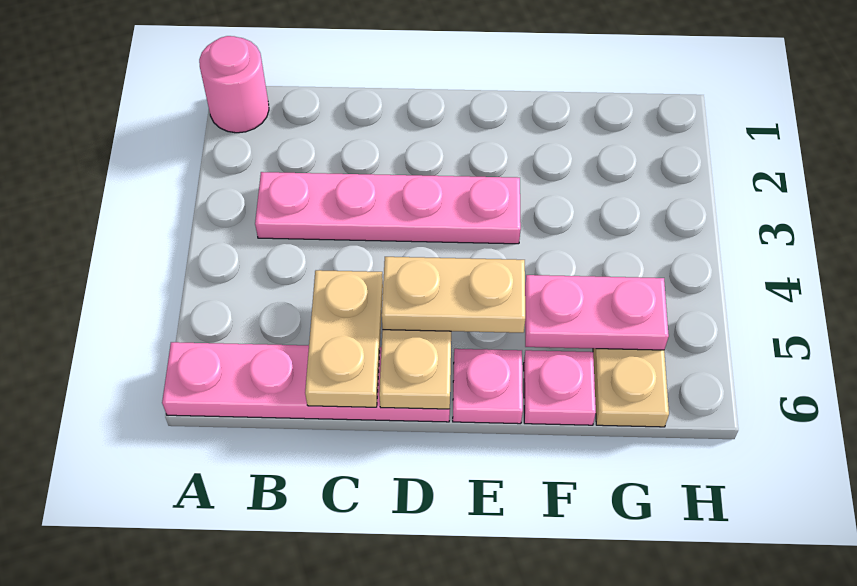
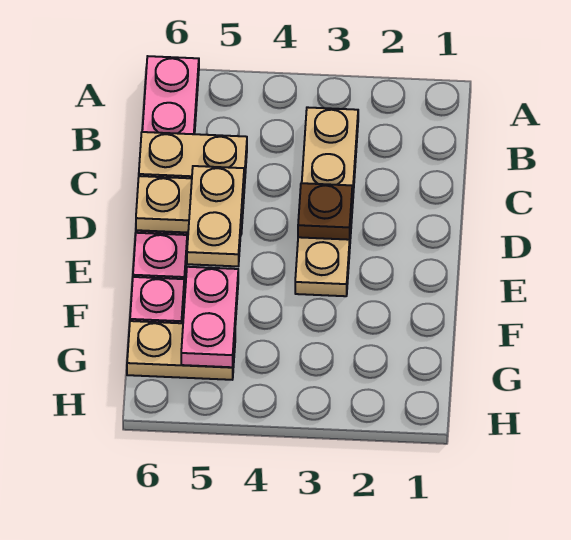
pink round brick A1 level 1 -> none
pink plate B3:E3 level 1 -> tan plate B3:E3 level 1
none -> brown plate D3 level 2

